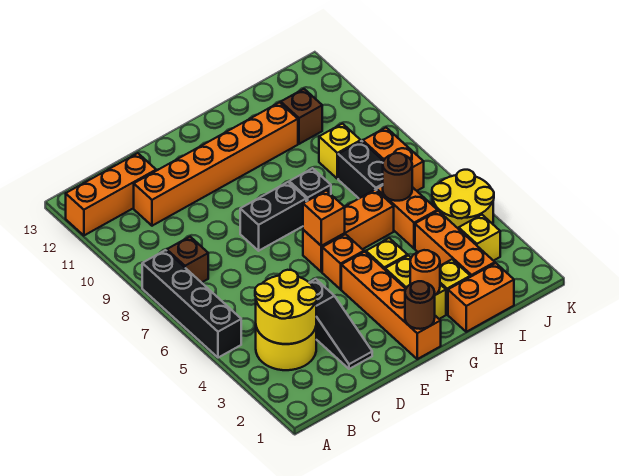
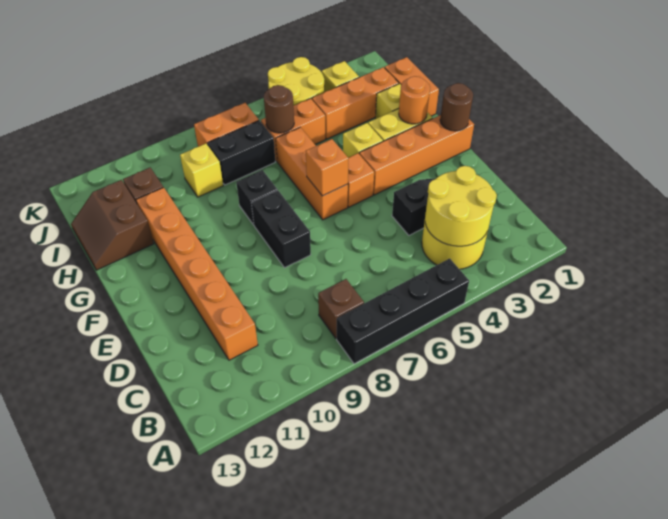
orange brick A12:C12 level 1 -> none
none -> brown slope H12:I13 level 1 top 12

